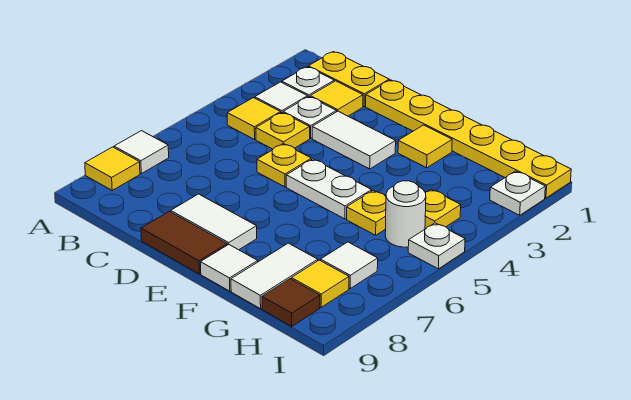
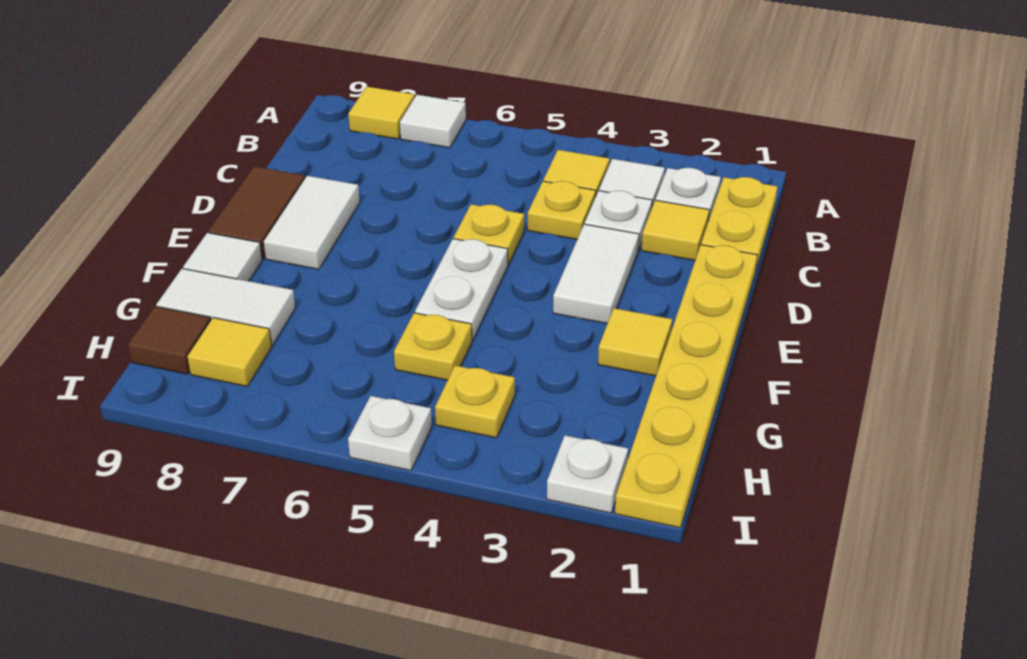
white round brick H5 level 1 -> none
white tile H7 level 1 -> none

